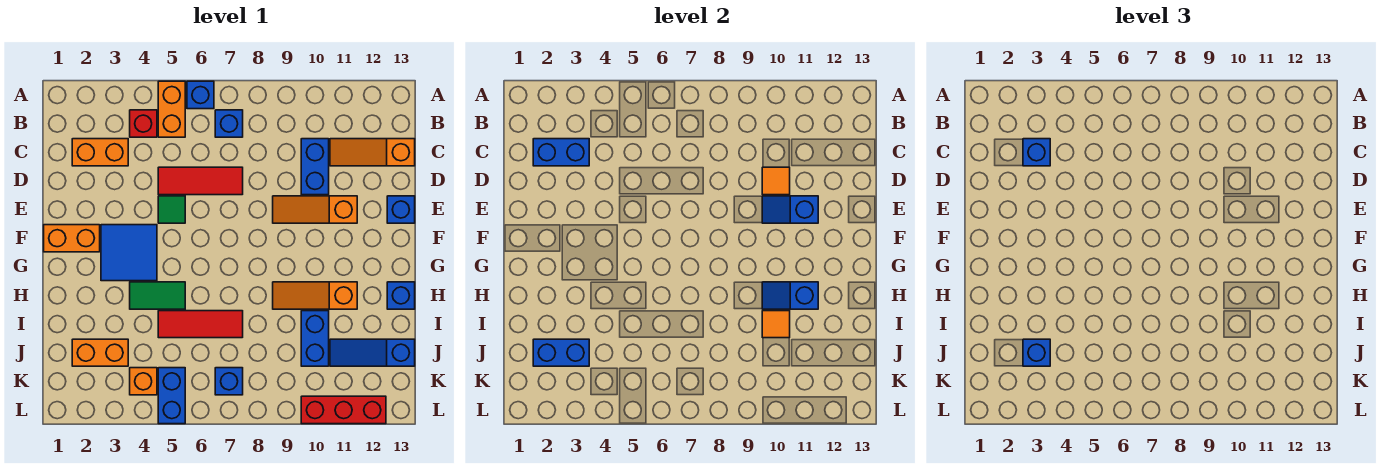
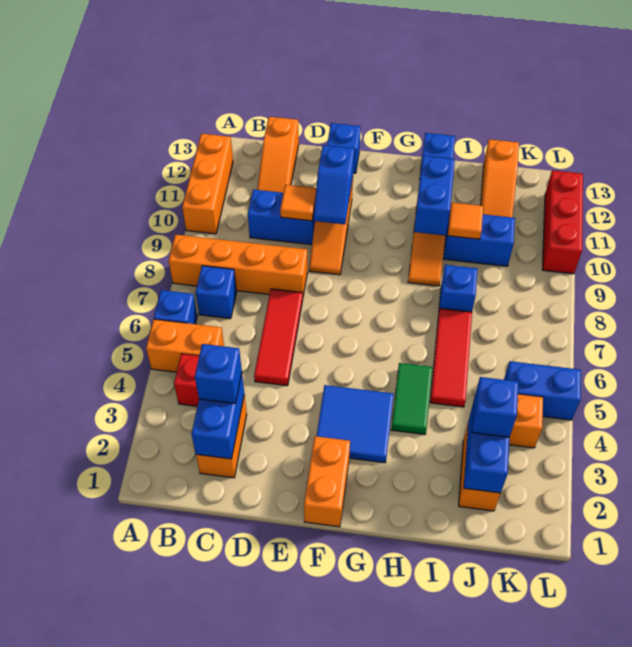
none -> orange brick A8:D8 level 1
none -> orange brick A10:A12 level 1
green tile E5 level 1 -> none
blue slope H10:H11 level 2 top 11 -> blue brick H10:H11 level 2
blue slope J11:J13 level 1 top 13 -> orange slope J11:J13 level 1 top 13
blue brick K7 level 1 -> blue brick I8 level 1

